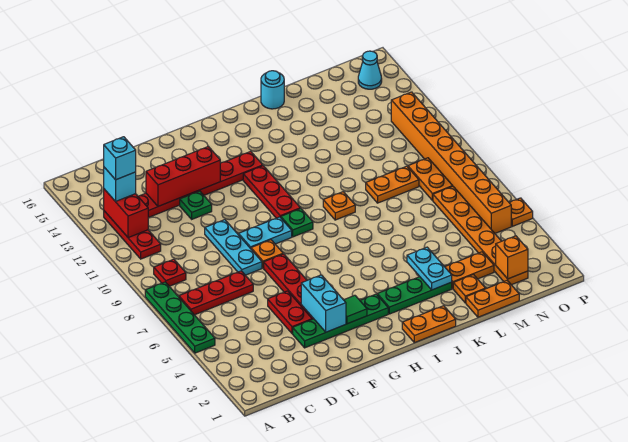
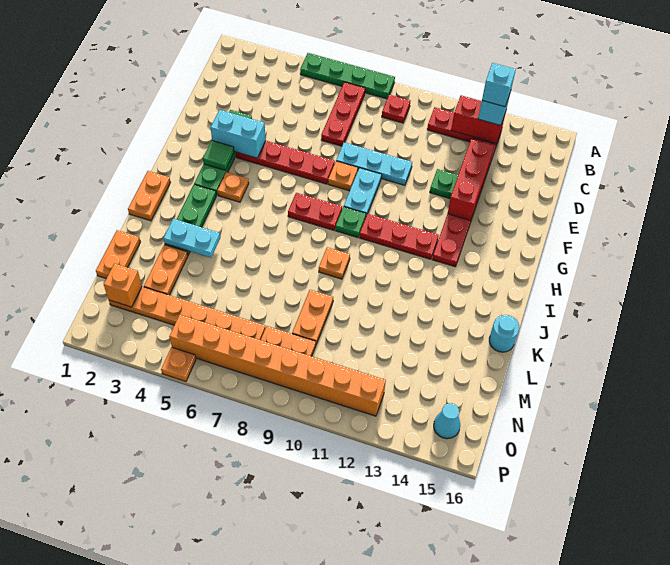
red plate E4:E5 level 1 -> red plate H7:H8 level 1
orange plate L2 level 1 -> orange plate H4 level 1

